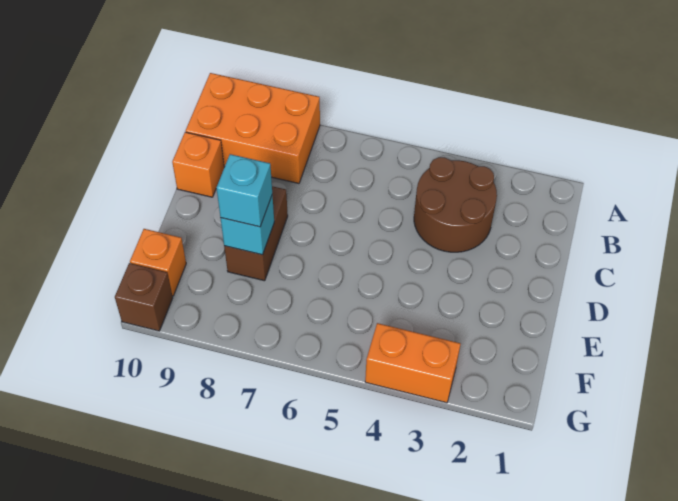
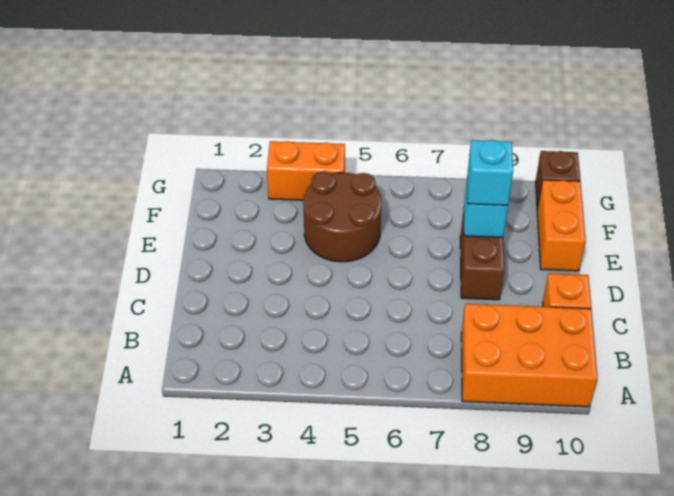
brown round brick B3:C4 level 1 -> brown round brick E4:F5 level 1
orange brick F10 level 1 -> orange brick E10:F10 level 1

